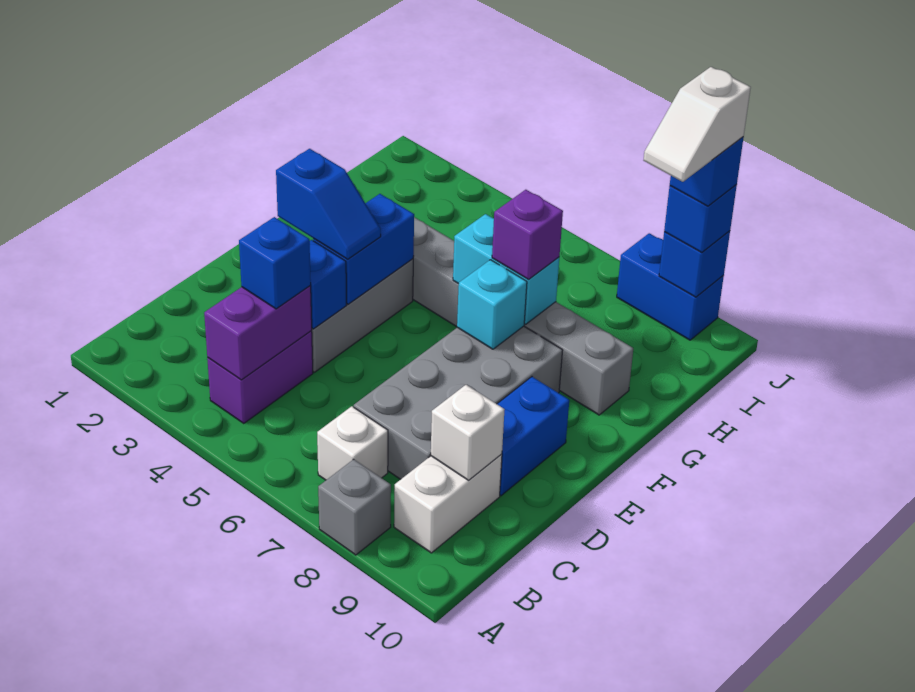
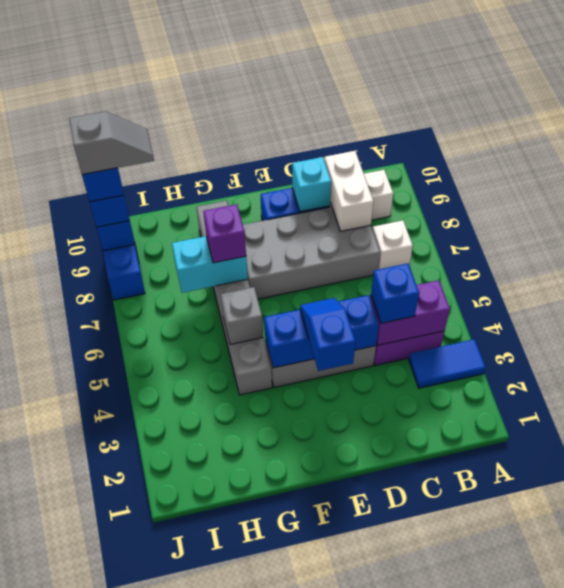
none -> blue tile A3:B3 level 1
grey brick A8 level 1 -> grey brick G5 level 2
white brick C9 level 2 -> white brick C8:C9 level 2
cyan brick F7 level 2 -> cyan brick D9 level 2
cyan brick G6:G7 level 2 -> cyan brick G7:H7 level 2
white slope I9:J9 level 5 top J -> grey slope I9:J9 level 5 top J

